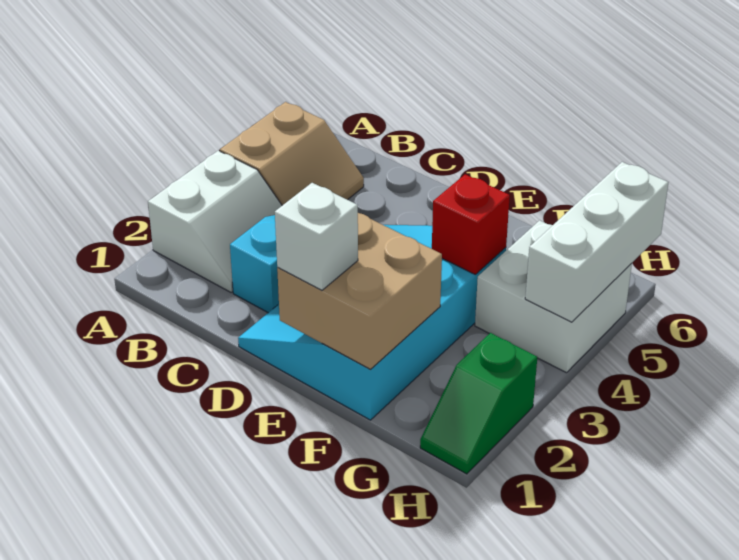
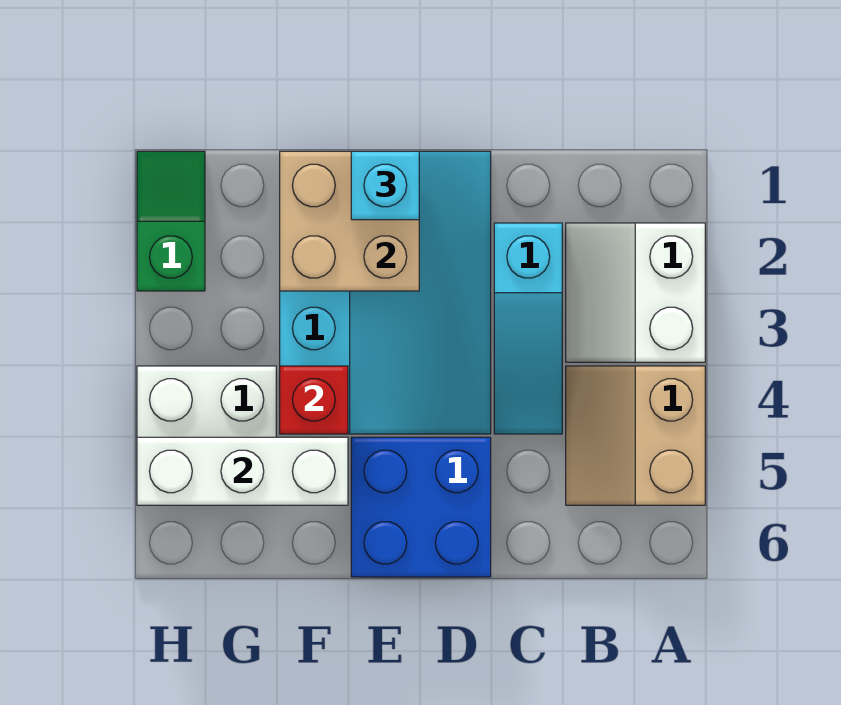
none -> blue brick D5:E6 level 1
white brick E1 level 3 -> cyan brick E1 level 3
white brick H4:H6 level 2 -> white brick F5:H5 level 2

